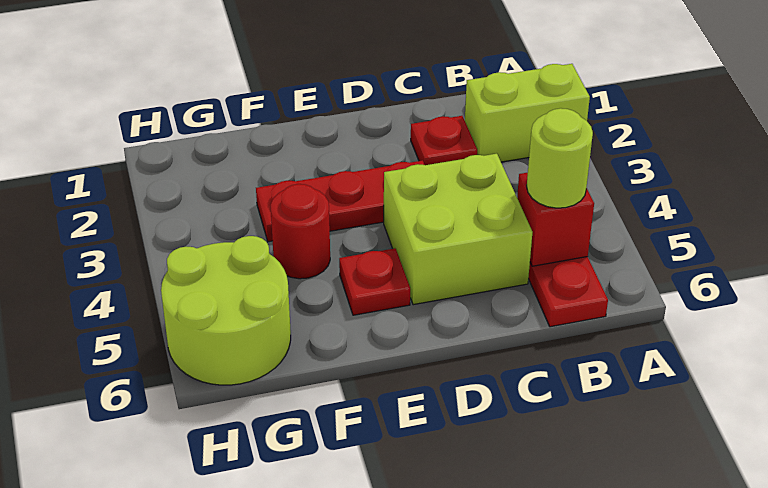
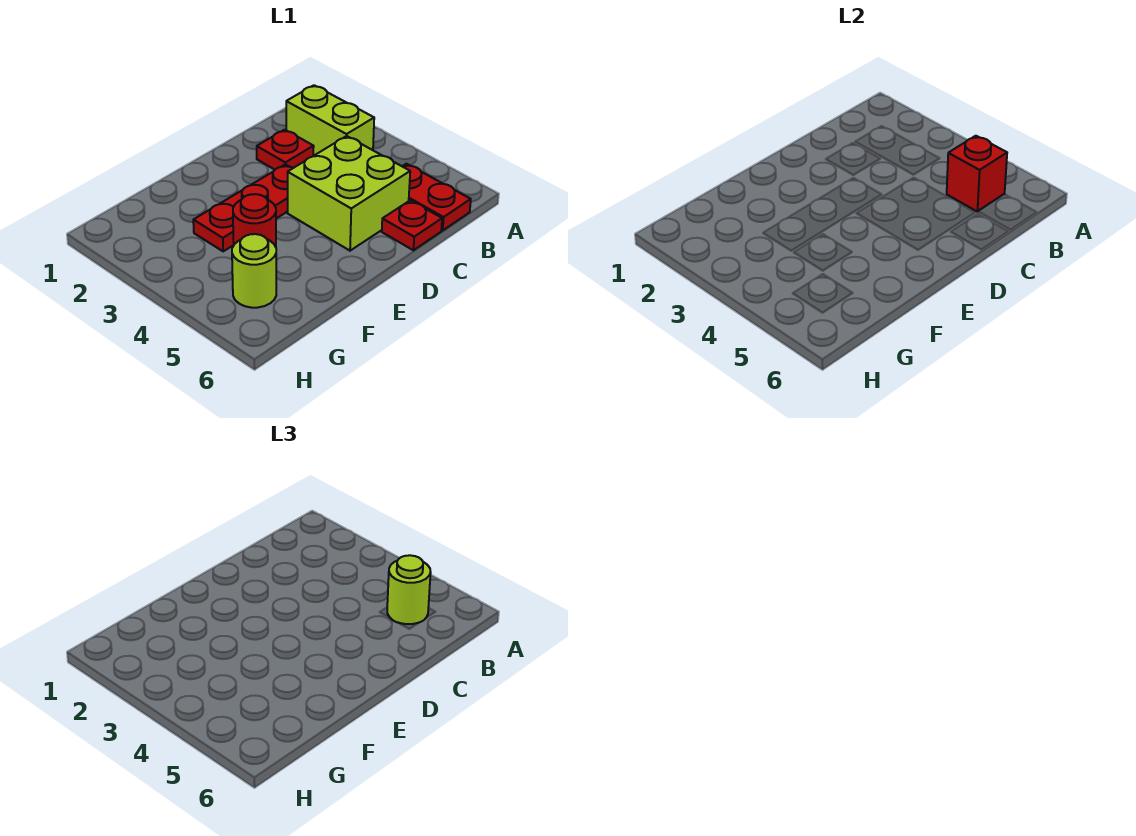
lime brick A2:B2 level 1 -> lime brick B2:B3 level 1
red plate E5 level 1 -> red plate C6 level 1
lime round brick G5:H6 level 1 -> lime round brick G5 level 1

